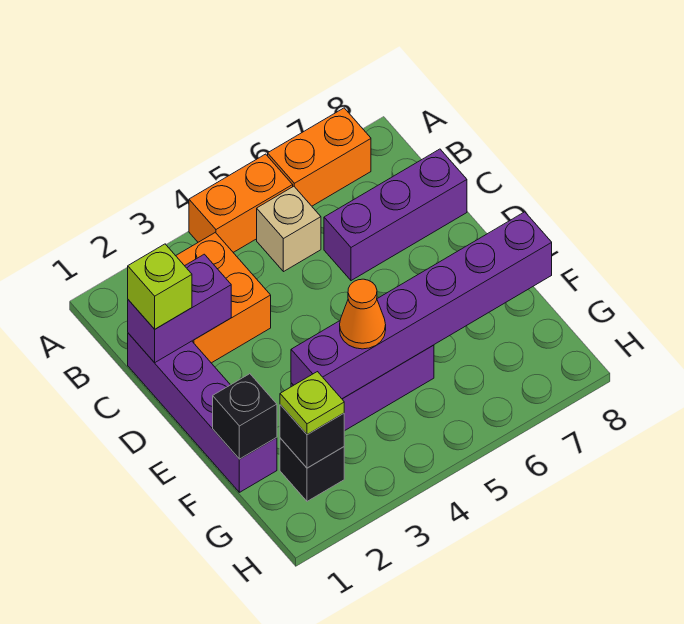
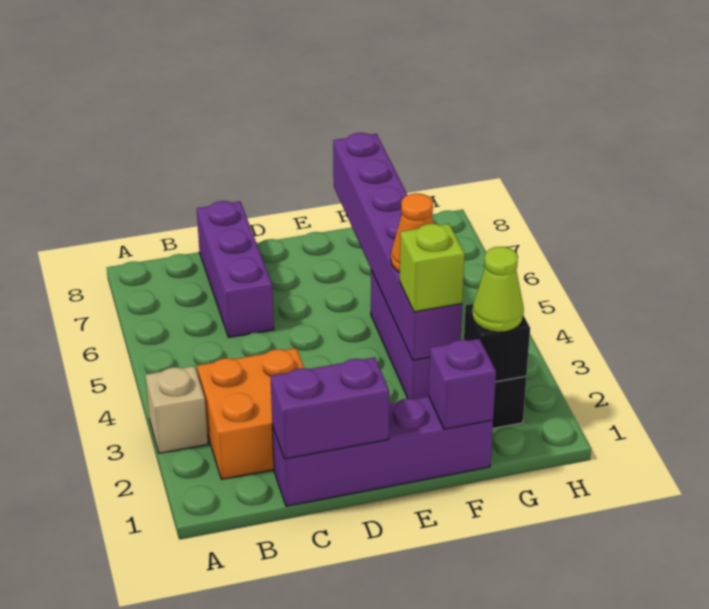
orange brick A4:A5 level 1 -> none
orange brick A6:A7 level 1 -> none
tan brick B5 level 1 -> tan brick A3 level 1
purple brick C1:C2 level 2 -> purple brick C1:D1 level 2
lime brick C1 level 3 -> lime brick F3 level 3
black brick F1 level 2 -> purple brick F1 level 2
lime plate G2 level 3 -> lime cone G2 level 3

